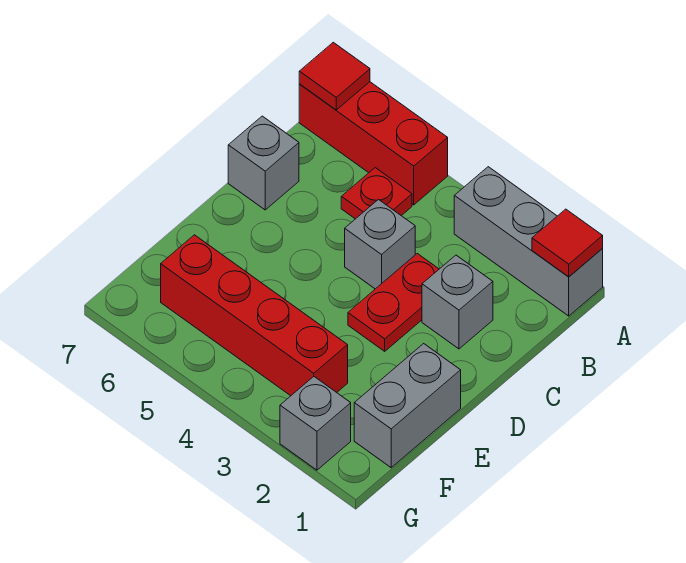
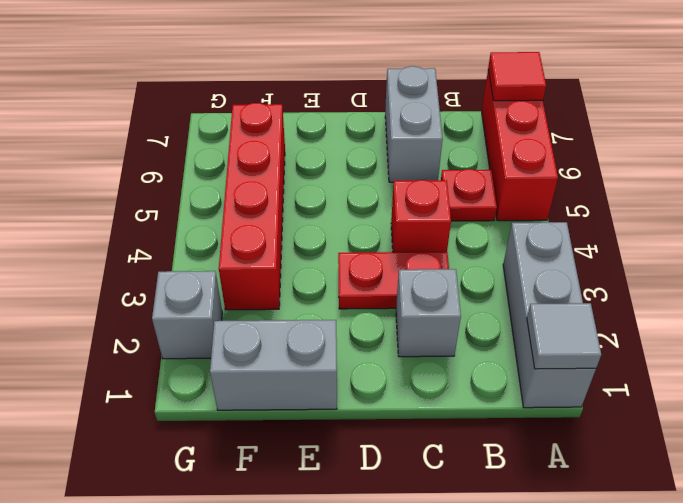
red tile A1 level 2 -> grey tile A1 level 2
grey brick C4 level 1 -> red brick C4 level 1
grey brick C7 level 1 -> grey brick C6:C7 level 1

